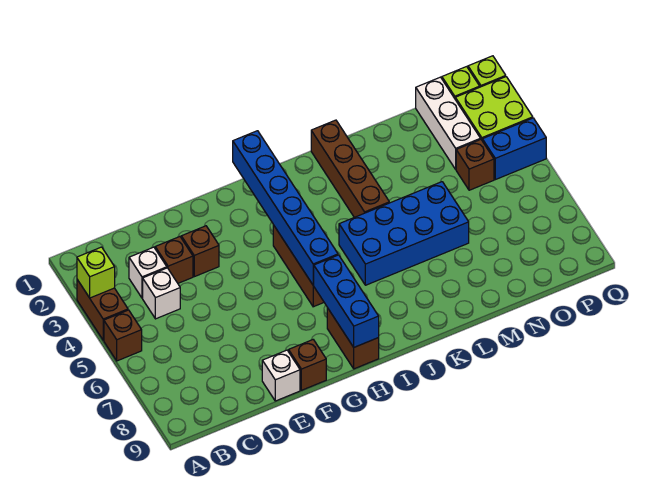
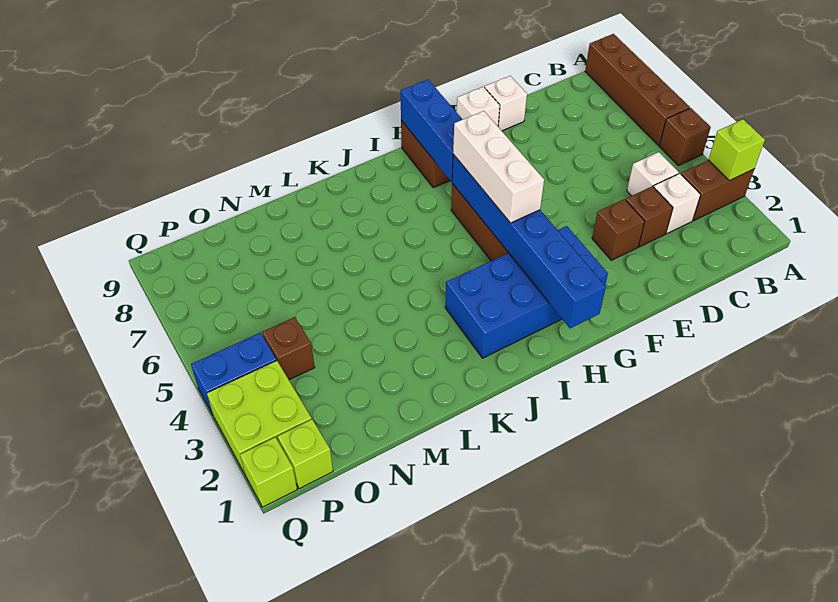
brown brick A3:A4 level 1 -> brown brick A3:B3 level 1
brown brick F9 level 1 -> white brick F9 level 1
blue brick J5:M6 level 1 -> blue brick G2:J3 level 1
brown brick K1:K4 level 1 -> brown brick A6:A9 level 1
white brick O1:O3 level 1 -> white brick H4:H6 level 3

